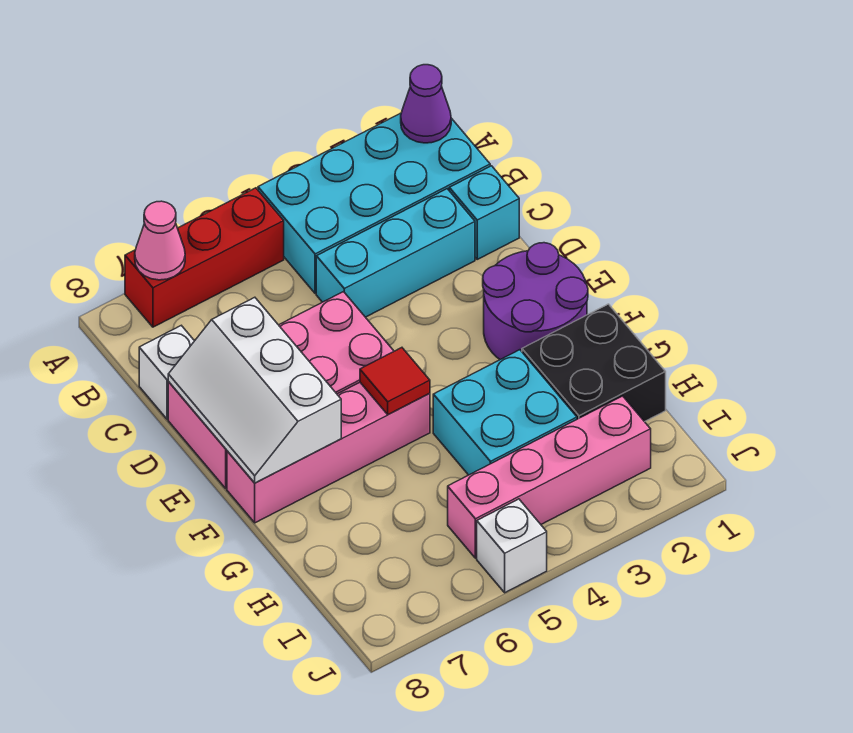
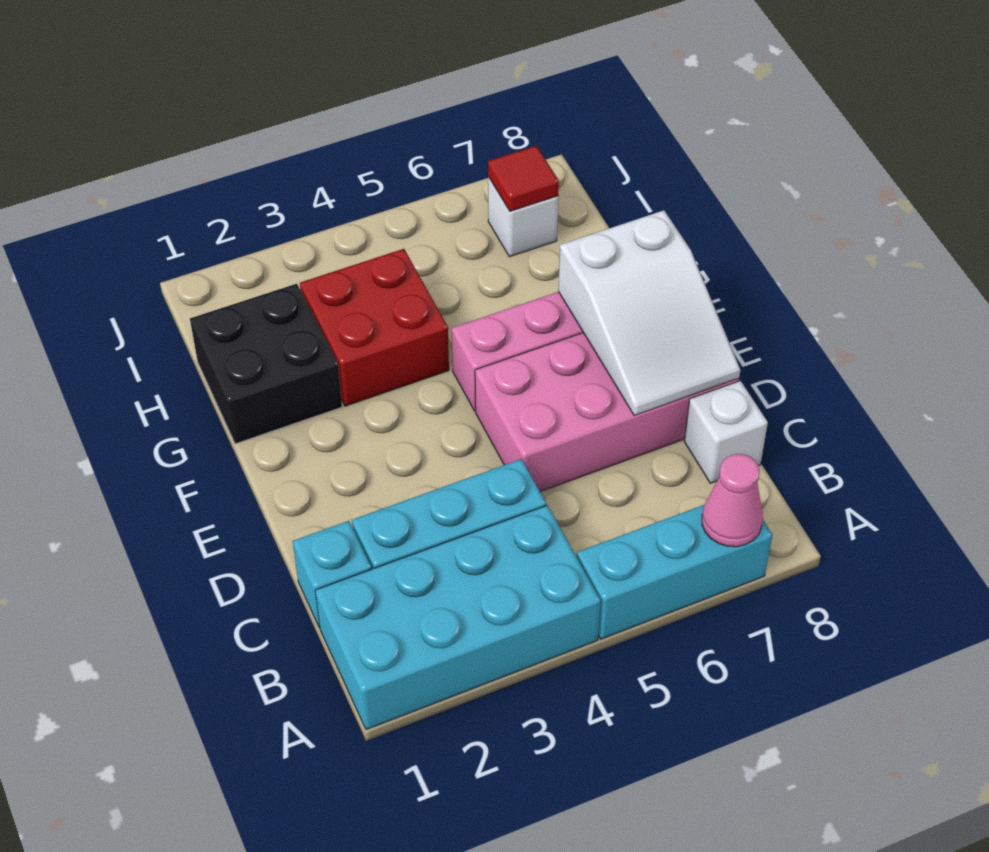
purple cone A1 level 2 -> none
red brick A5:A7 level 1 -> cyan brick A5:A7 level 1
white slope D7:F8 level 2 top 7 -> white slope D7:F8 level 2 top F
purple round brick E1:F2 level 1 -> none
red tile F5 level 2 -> red tile I7 level 2
cyan brick G3:H4 level 1 -> red brick G3:H4 level 1
pink brick I2:I5 level 1 -> none
white brick J5 level 1 -> white brick I7 level 1

